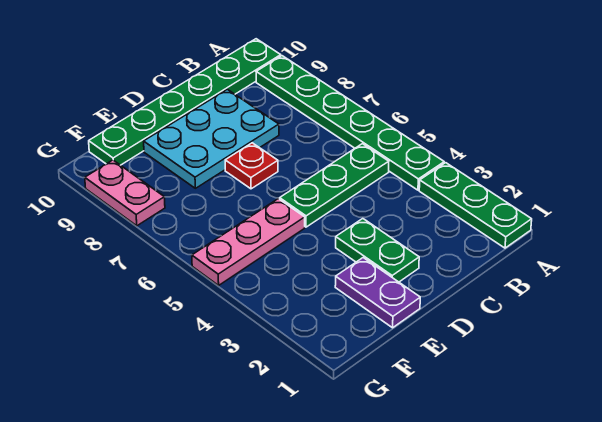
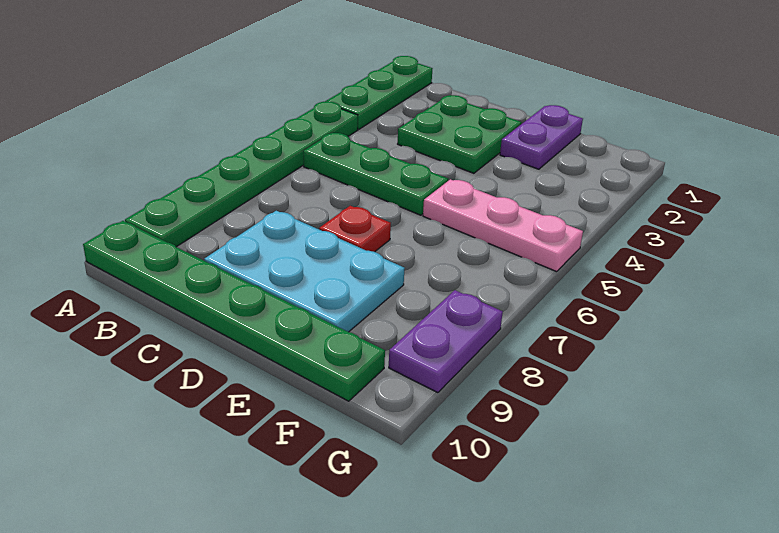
green plate D2:D3 level 1 -> green plate C2:D3 level 1
pink plate G8:G9 level 1 -> purple plate G8:G9 level 1

